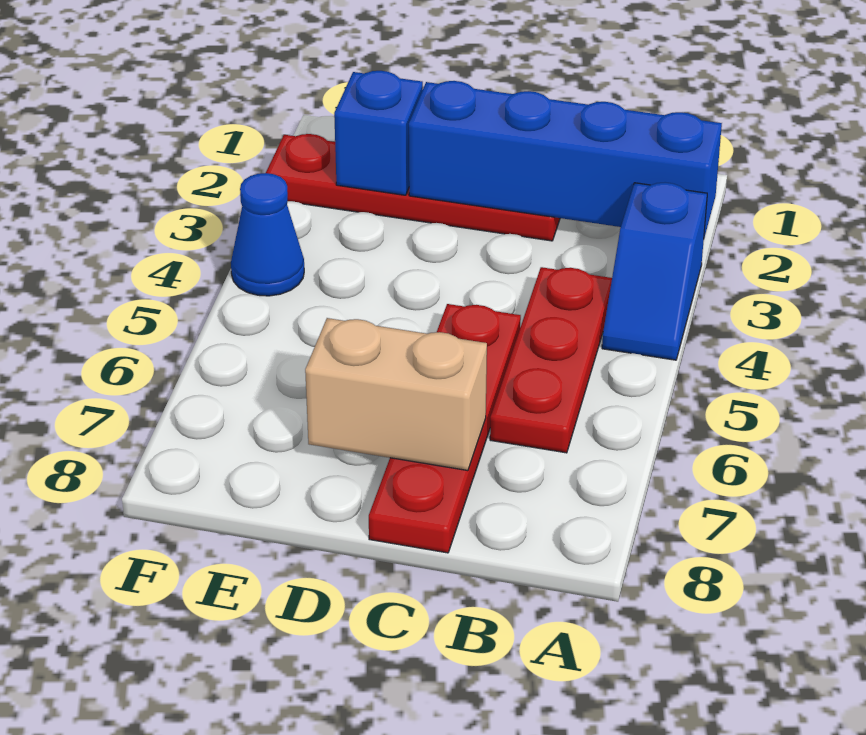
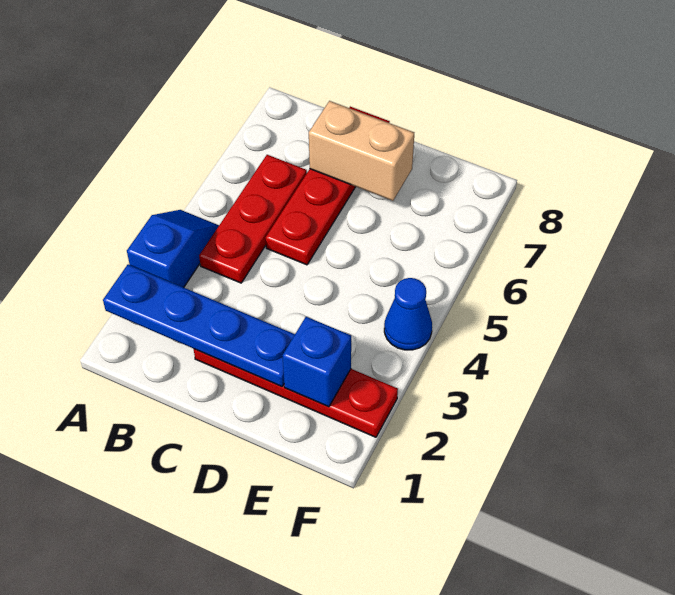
blue brick A2:D2 level 2 -> blue plate A2:D2 level 2

